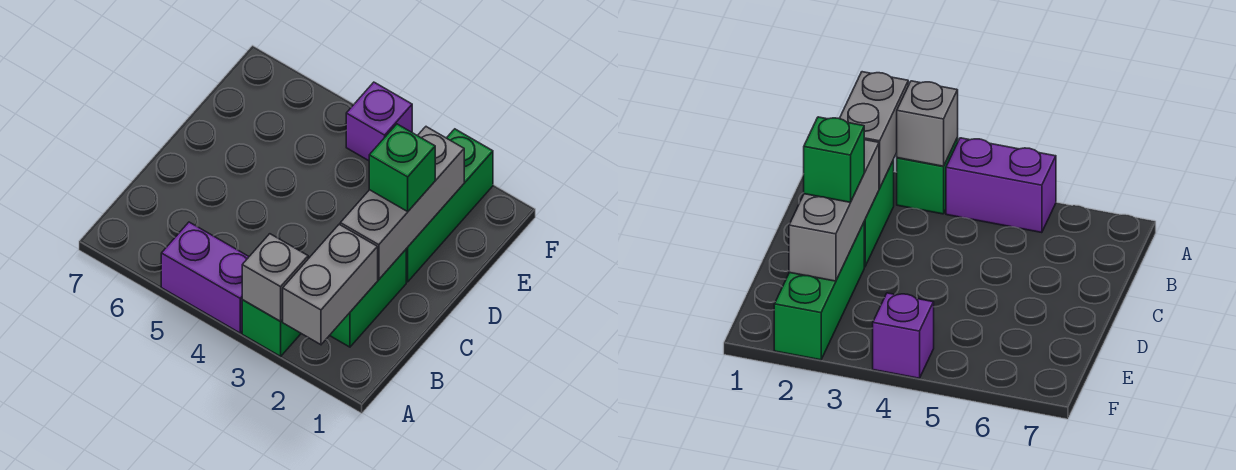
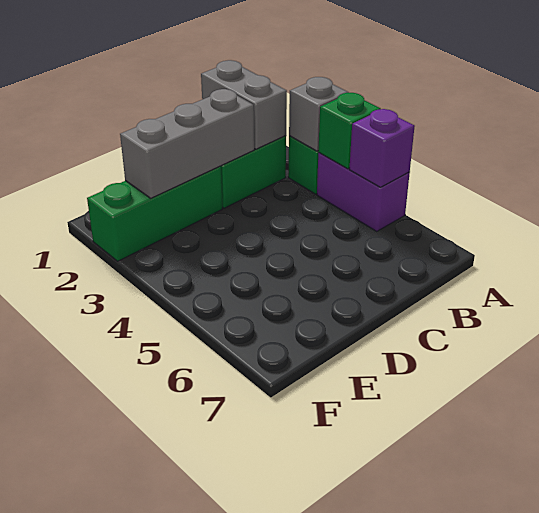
grey brick A2:B2 level 2 -> grey brick B1:B2 level 2
green brick D2 level 3 -> green brick A4 level 2
purple brick F4 level 1 -> purple brick A5 level 2

